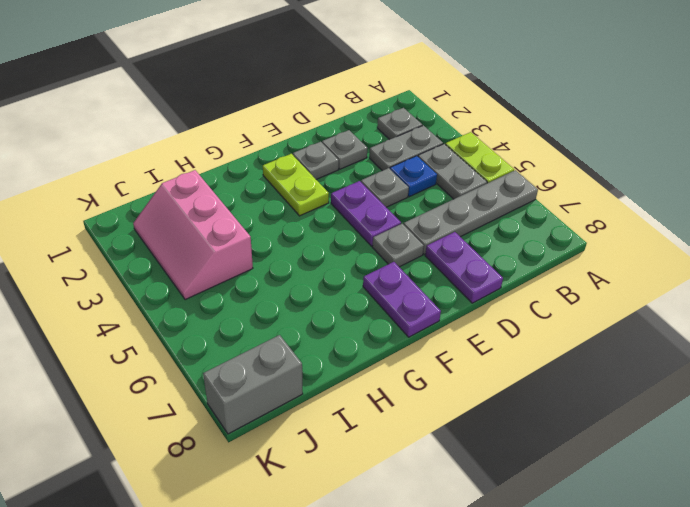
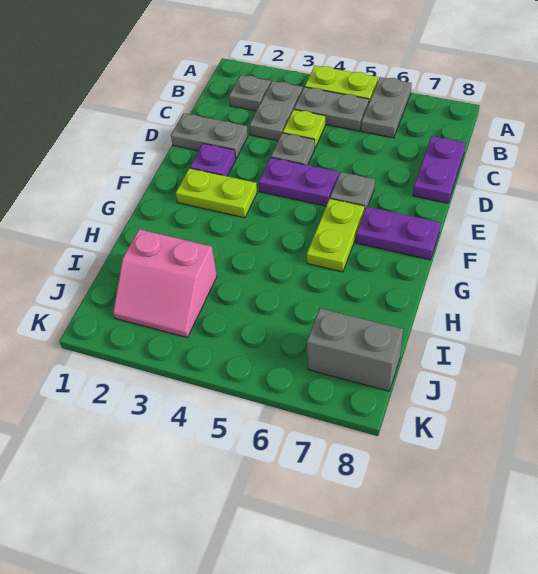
grey plate A6:D6 level 1 -> grey plate A6:B6 level 1
blue plate C4 level 1 -> lime plate C4 level 1
grey plate D2 level 1 -> grey plate D1:D2 level 1
purple plate D7:D8 level 1 -> purple plate C8:D8 level 1
grey plate E2 level 1 -> purple plate E2 level 1
none -> lime plate F6:G6 level 1
pink slope I2:J4 level 1 top I -> pink slope I2:J3 level 1 top I
grey brick J8:K8 level 1 -> grey brick J7:J8 level 1

